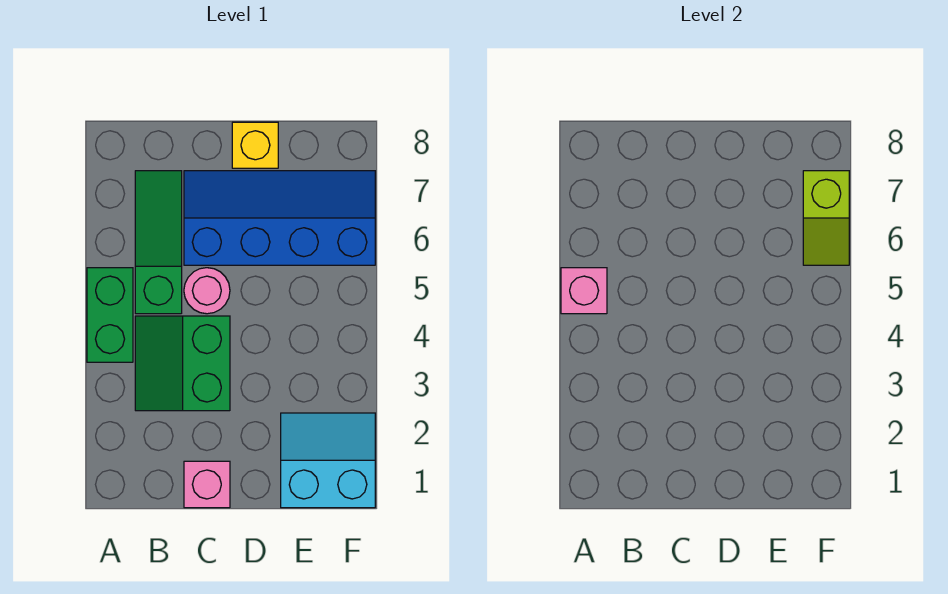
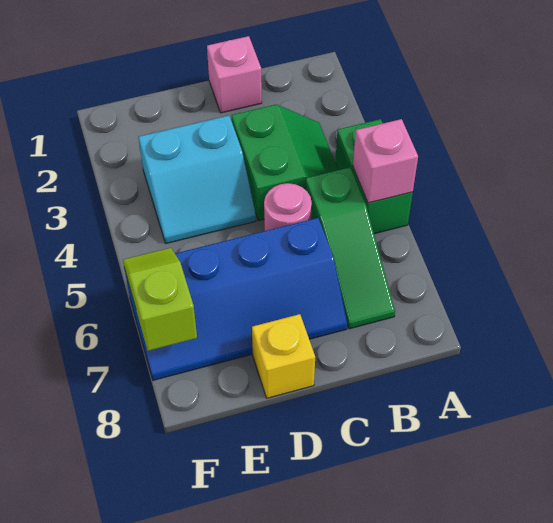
cyan slope E1:F2 level 1 top 1 -> cyan slope D3:E4 level 1 top 3

